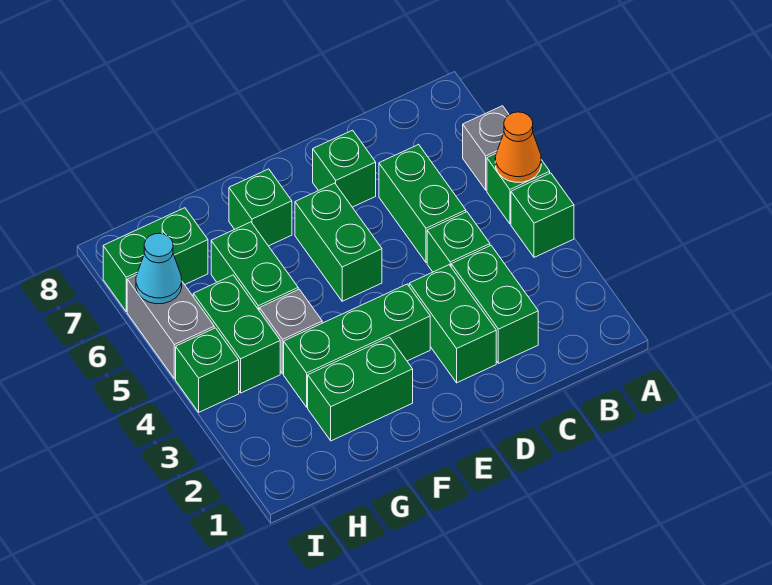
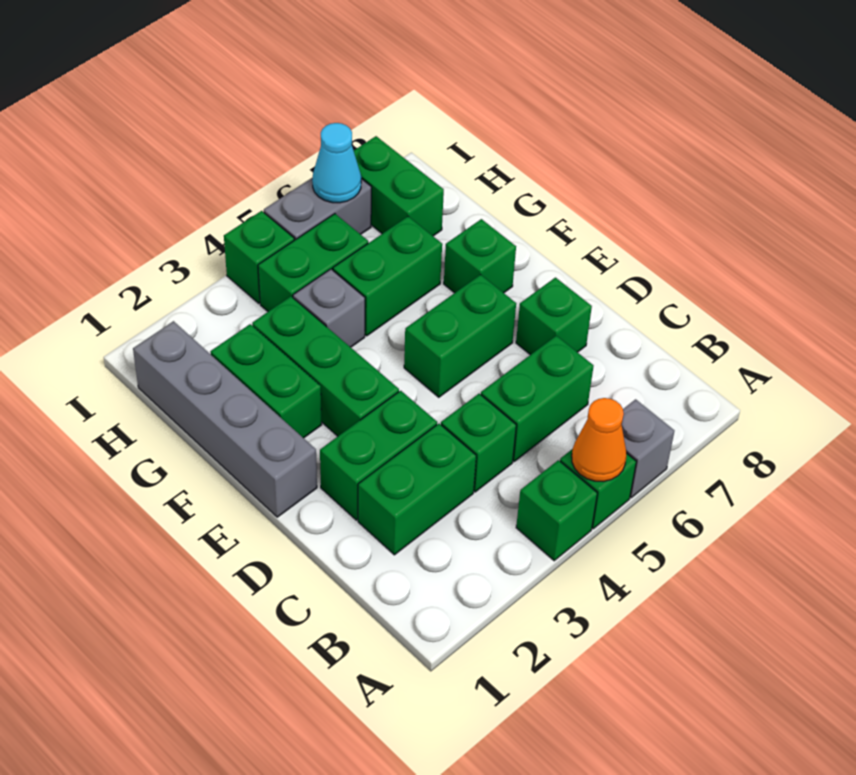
none -> grey brick E1:H1 level 1

